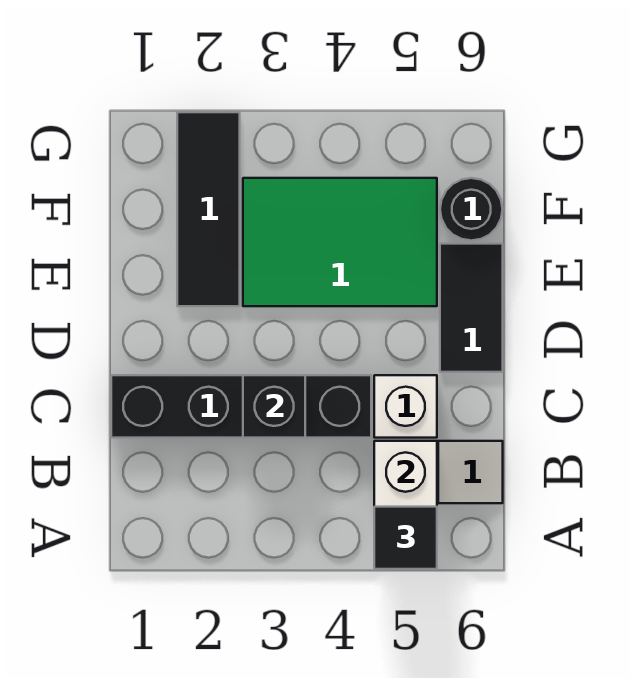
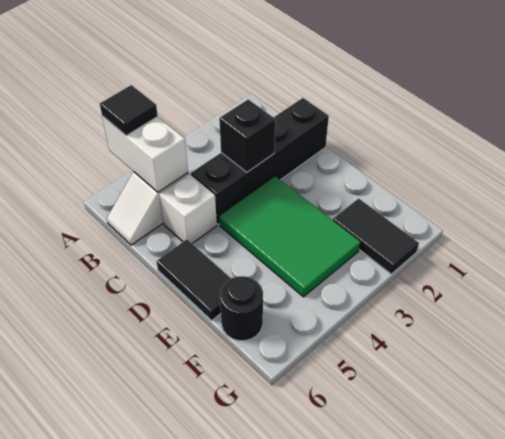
black tile E2:G2 level 1 -> black tile F2:G2 level 1
green tile E3:F5 level 1 -> green tile D3:F4 level 1

